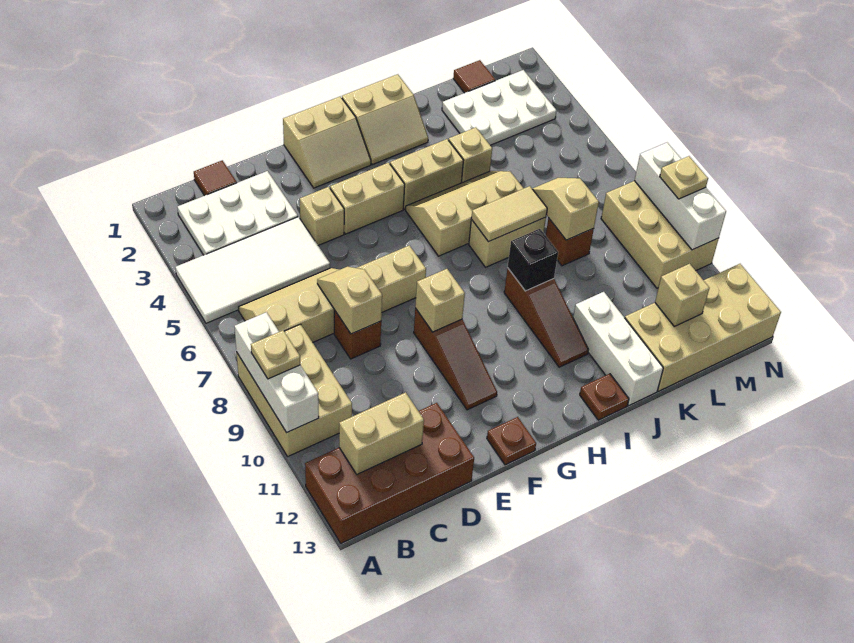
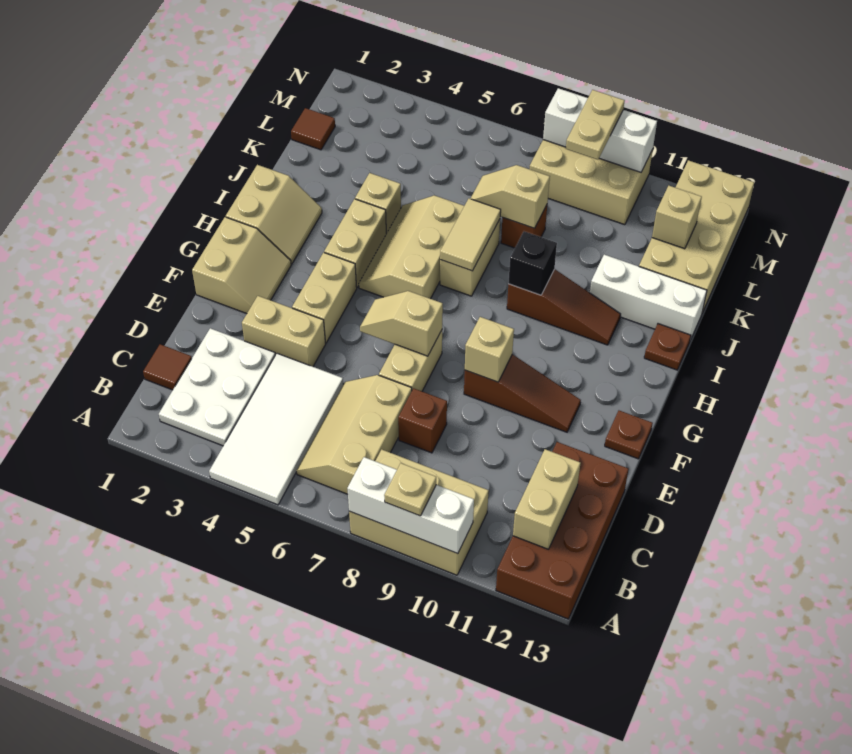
tan slope D7:D8 level 2 top 8 -> tan slope F6:F7 level 2 top 7
tan brick E4 level 1 -> tan brick E3:E4 level 1
white plate K2:M3 level 1 -> none
tan plate N9 level 3 -> tan plate M9:N9 level 3

